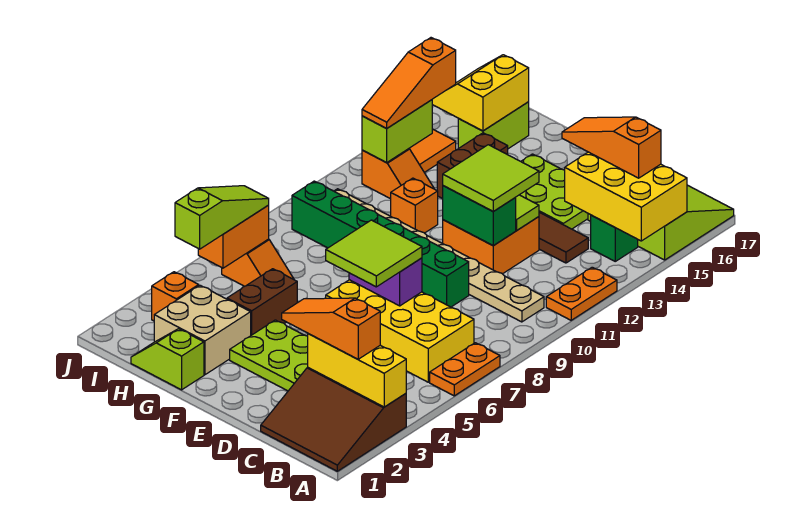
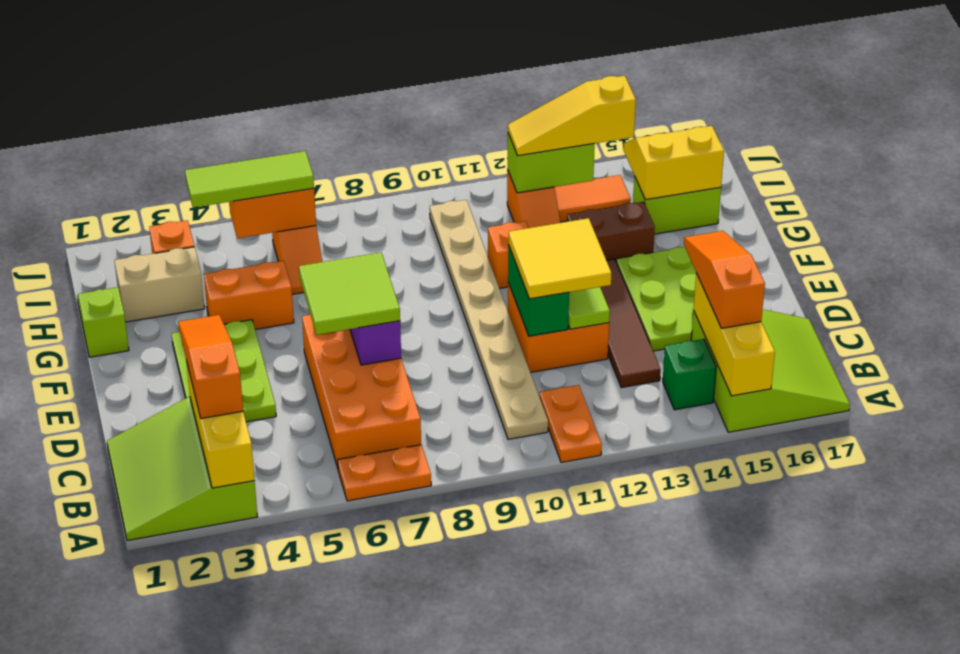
brown slope A1:C3 level 1 top 3 -> lime slope A1:C3 level 1 top 3
orange plate A11:A12 level 1 -> orange plate A11:B11 level 1
yellow brick A14:C15 level 2 -> yellow brick A15:C15 level 2
yellow brick B6:E7 level 1 -> orange brick B6:E7 level 1
green brick D9:I9 level 1 -> none
lime tile D11:E12 level 3 -> yellow tile D11:E12 level 3
tan brick G2:H3 level 1 -> tan brick H2:H3 level 1
brown brick G4:G5 level 1 -> orange brick G4:G5 level 1
lime slope I4:I6 level 3 top 4 -> lime tile I4:I6 level 3
orange slope I12:I14 level 3 top 14 -> yellow slope I12:I14 level 3 top 14

